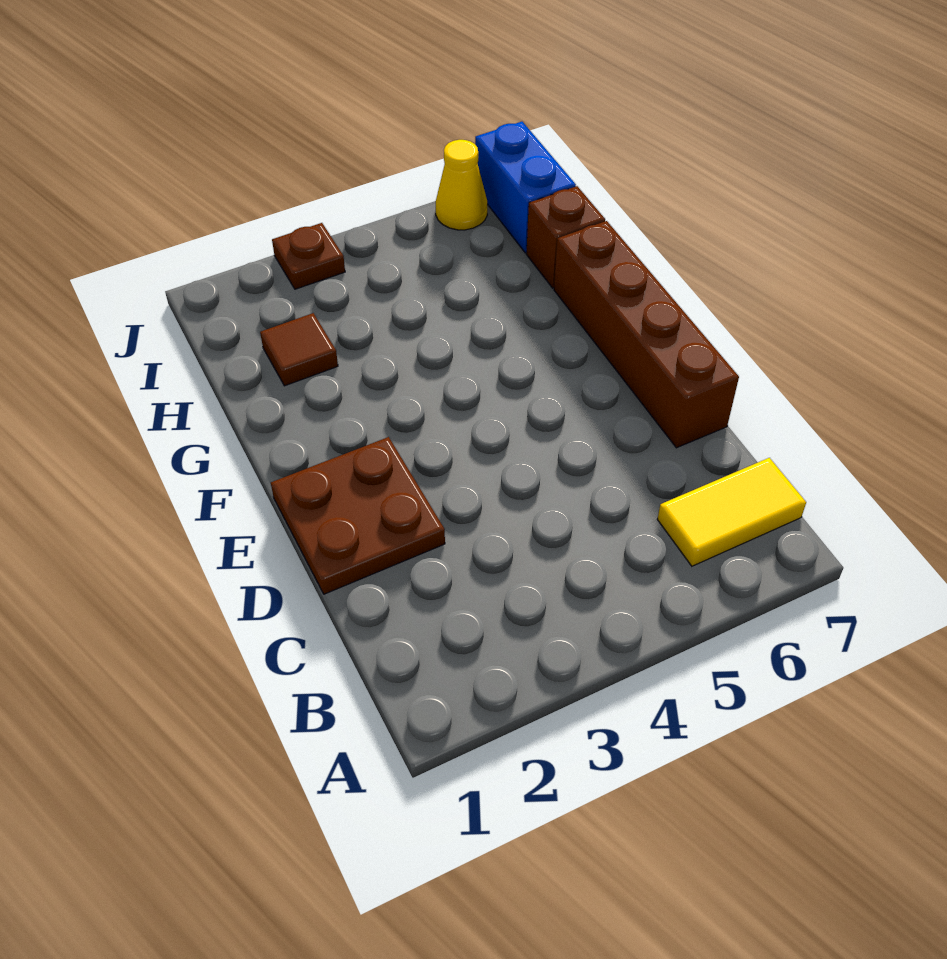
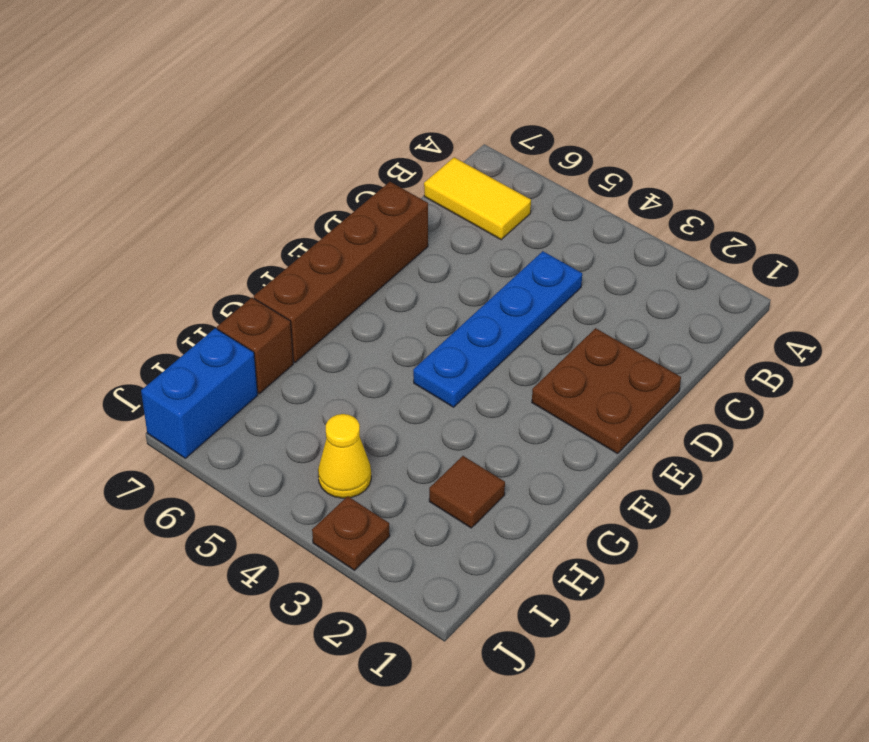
none -> blue plate C4:F4 level 1
yellow cone J6 level 1 -> yellow cone I4 level 1

